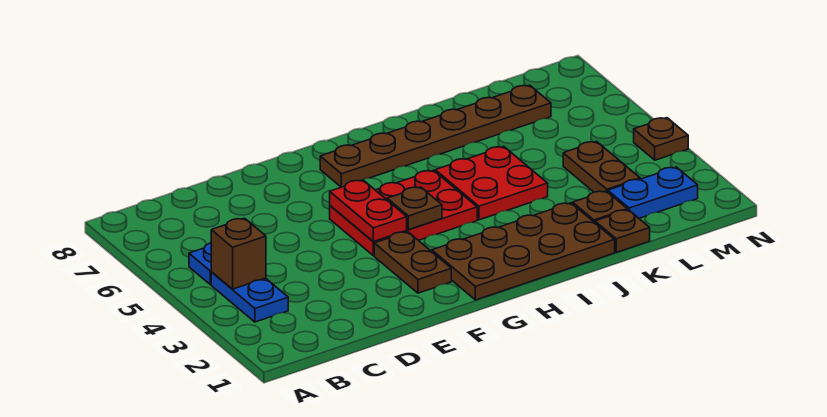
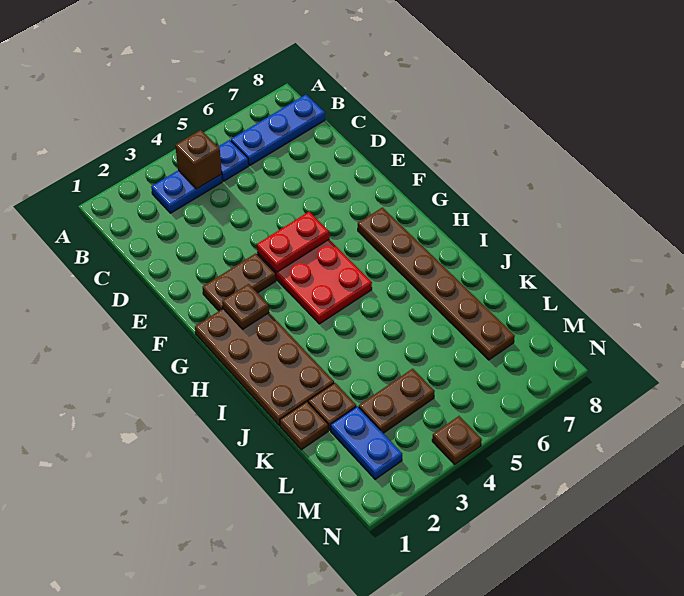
none -> blue plate B6:B8 level 1
brown plate G4 level 2 -> brown plate G2 level 2
red plate I4:J5 level 1 -> none

